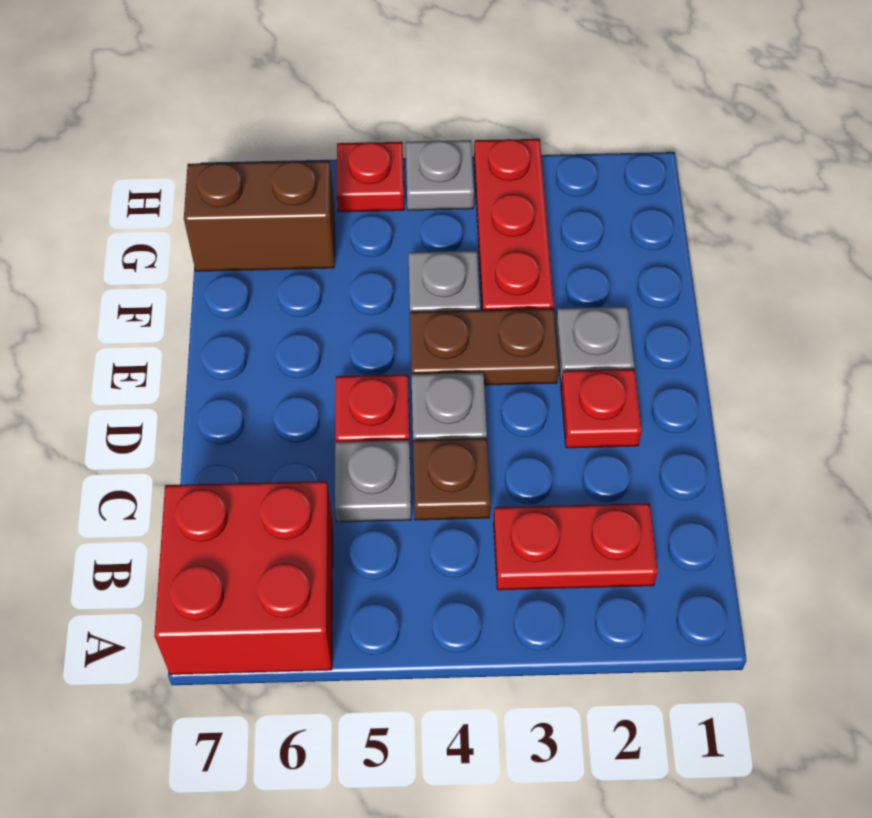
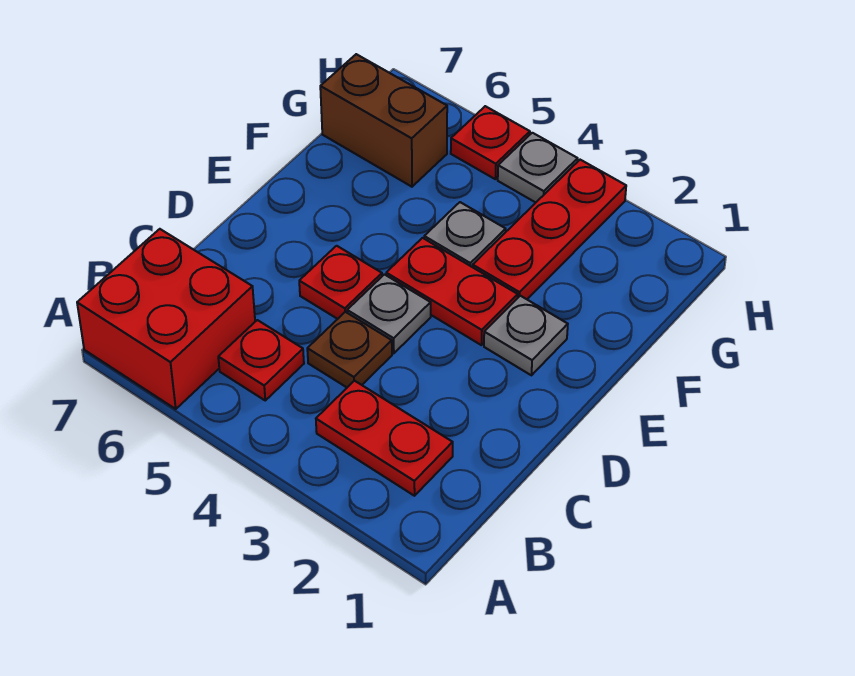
grey plate C5 level 1 -> none
red plate D2 level 1 -> red plate B5 level 1
brown plate E3:E4 level 1 -> red plate E3:E4 level 1

